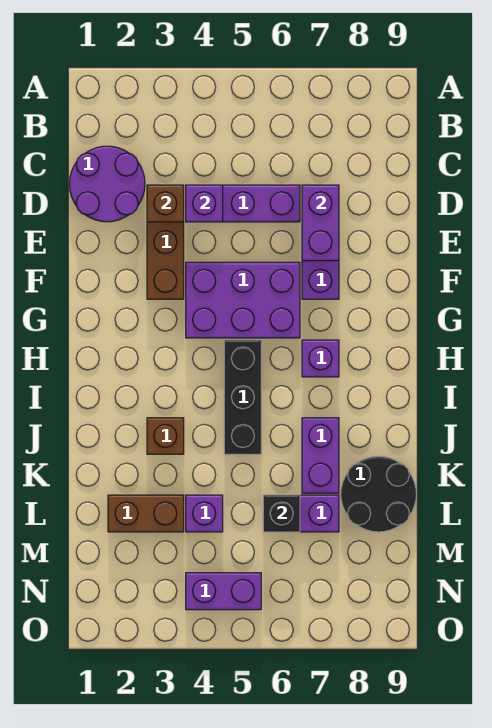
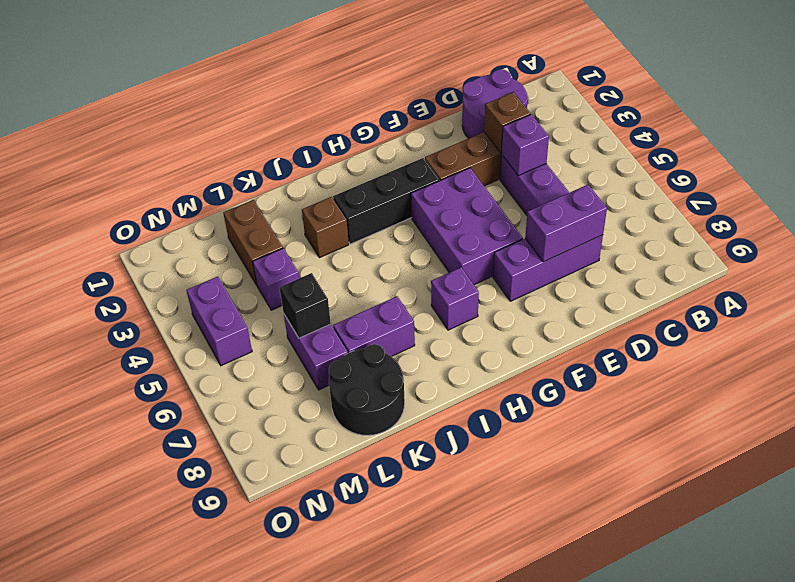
black brick H5:J5 level 1 -> black brick G3:I3 level 1

